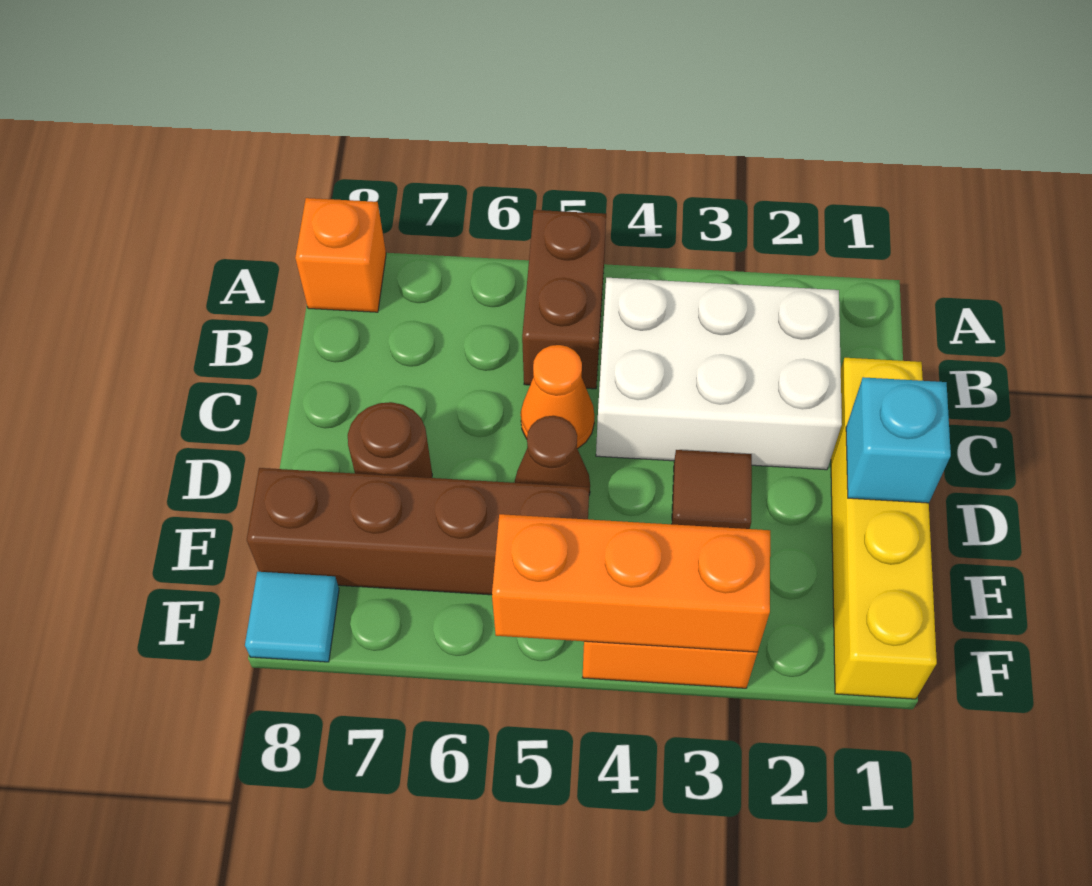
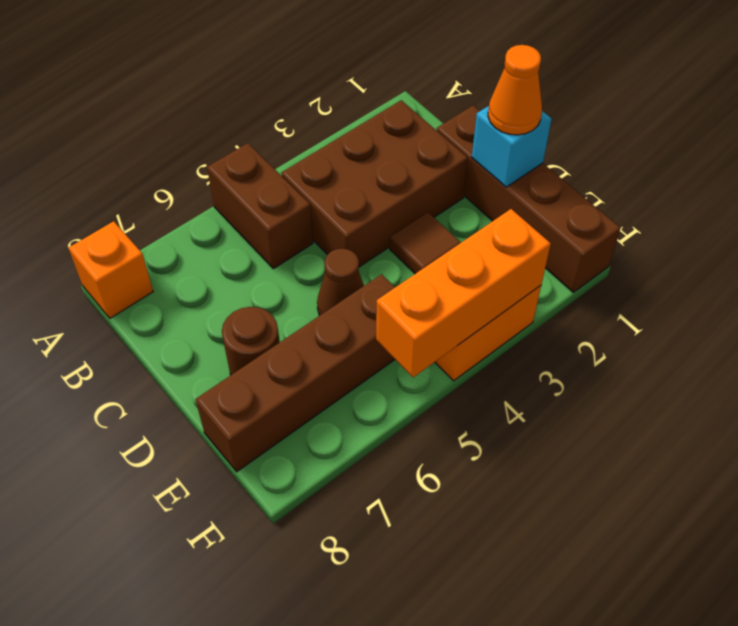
white brick B2:C4 level 1 -> brown brick B2:C4 level 1
yellow brick C1:F1 level 1 -> brown brick C1:F1 level 1
orange cone C5 level 1 -> orange cone D1 level 3
cyan tile F8 level 1 -> none

